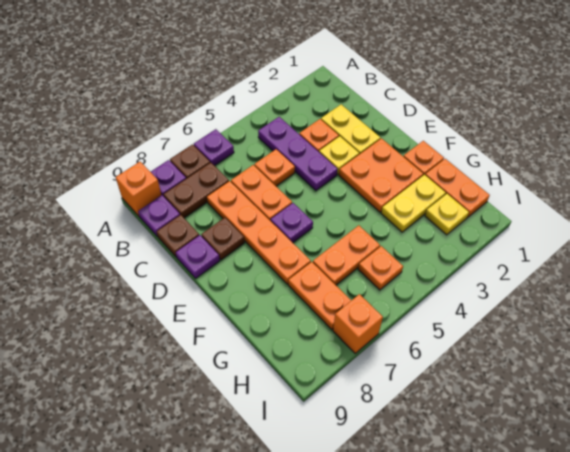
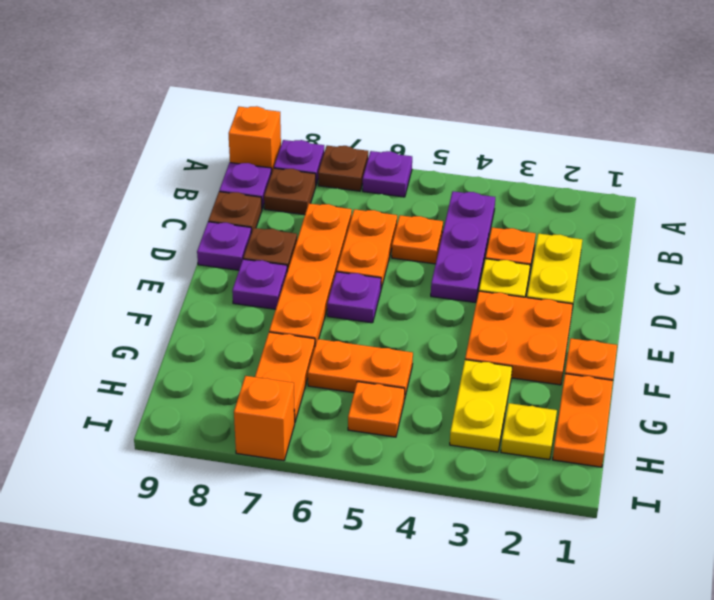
brown plate B7:B8 level 1 -> brown plate B8 level 1
none -> purple plate E8 level 1
yellow plate G2:G3 level 1 -> yellow plate G3:H3 level 1

